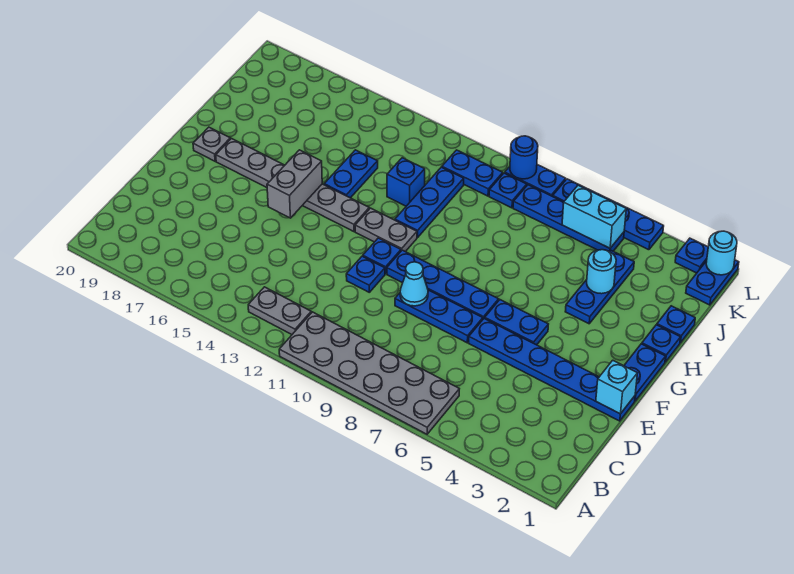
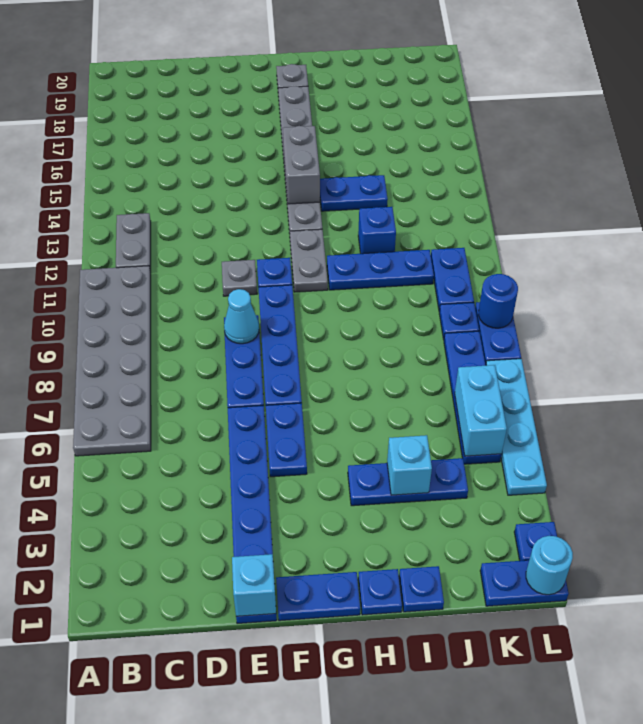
blue plate E11 level 1 -> grey plate E11 level 1
grey brick F15:G15 level 2 -> grey brick G14:G15 level 2
cyan round brick I4 level 2 -> cyan brick I4 level 2
blue plate L4:L7 level 1 -> cyan plate L4:L7 level 1

